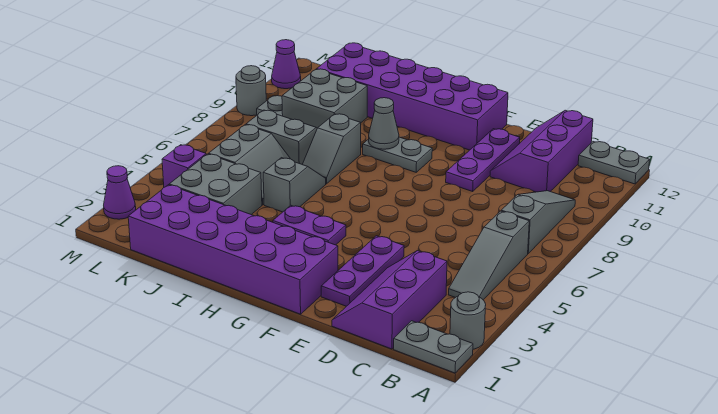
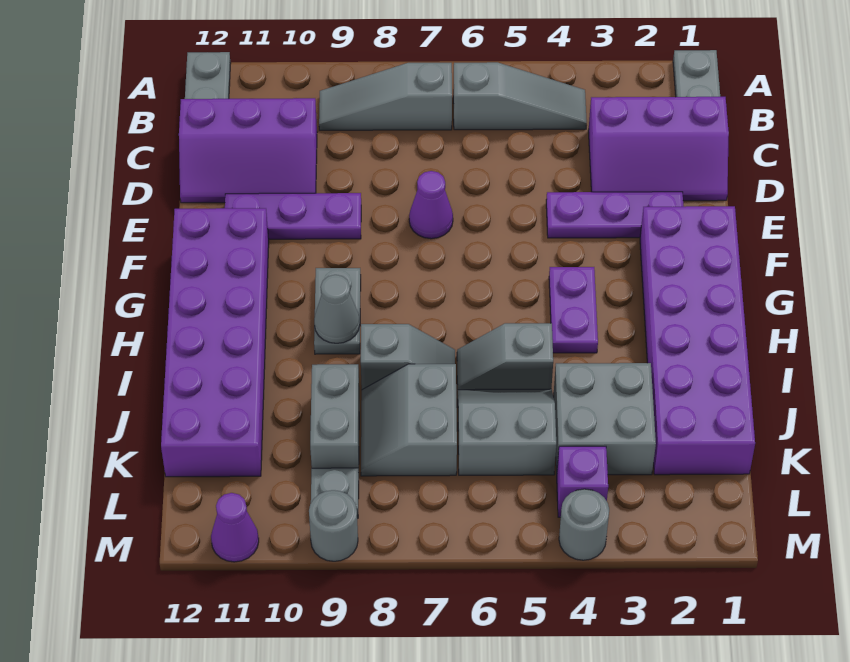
grey round brick A2 level 1 -> grey round brick M4 level 1
grey brick J9:K10 level 1 -> grey brick J9:K9 level 1
purple cone M2 level 1 -> purple cone E7 level 1

